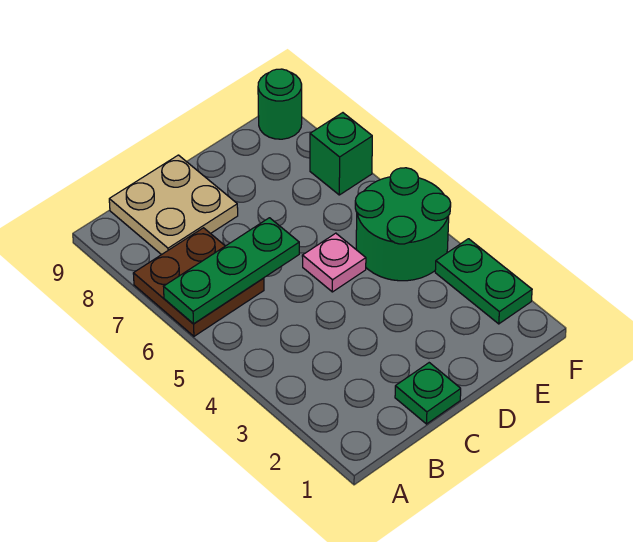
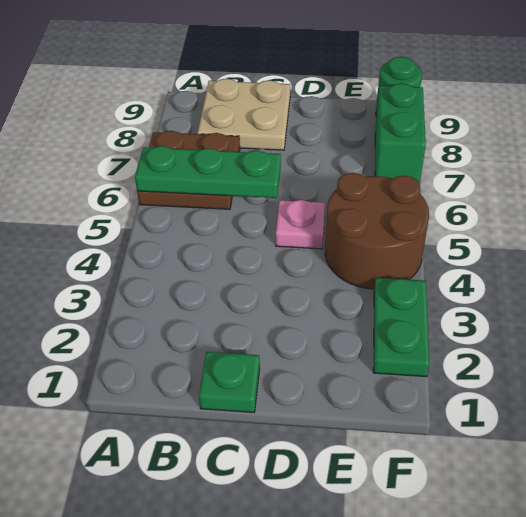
green round brick E4:F5 level 1 -> brown round brick E4:F5 level 1
green brick F7 level 1 -> green brick F7:F8 level 1

